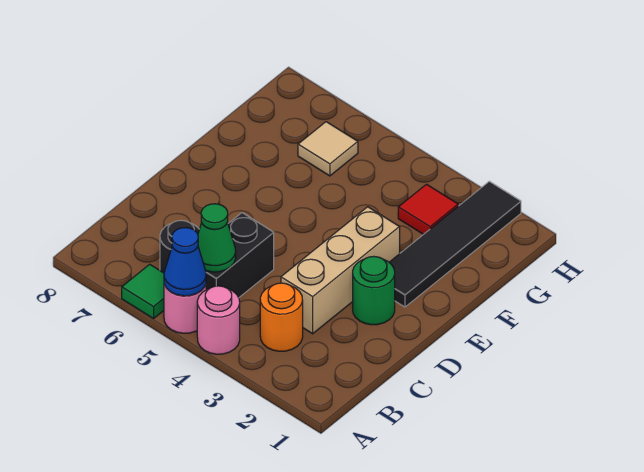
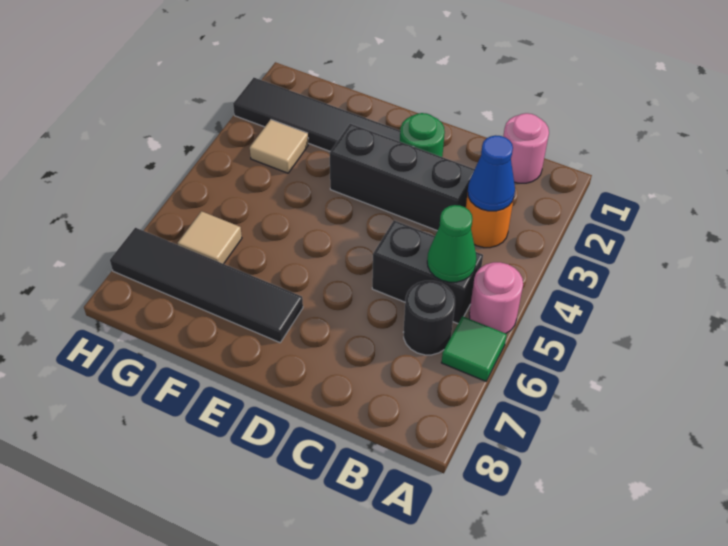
pink round brick A4 level 1 -> pink round brick B1 level 1
blue cone A5 level 2 -> blue cone B3 level 2
tan brick C3:E3 level 1 -> black brick C3:E3 level 1
none -> black tile E7:H7 level 1
red tile G3 level 1 -> tan tile G3 level 1

